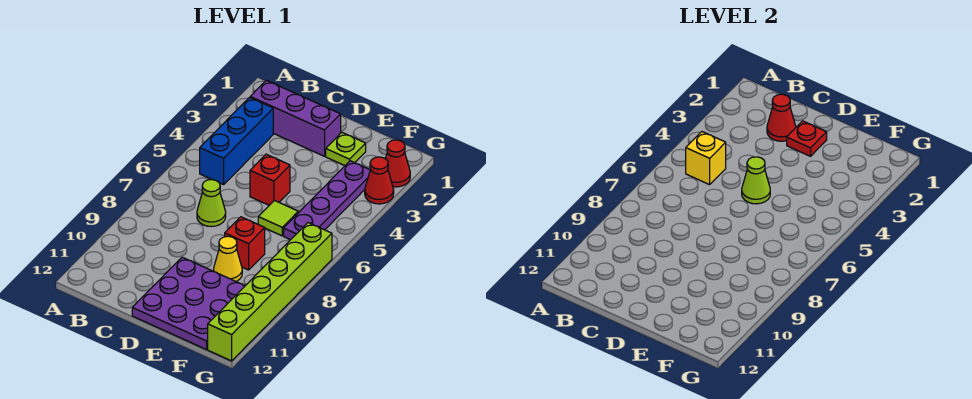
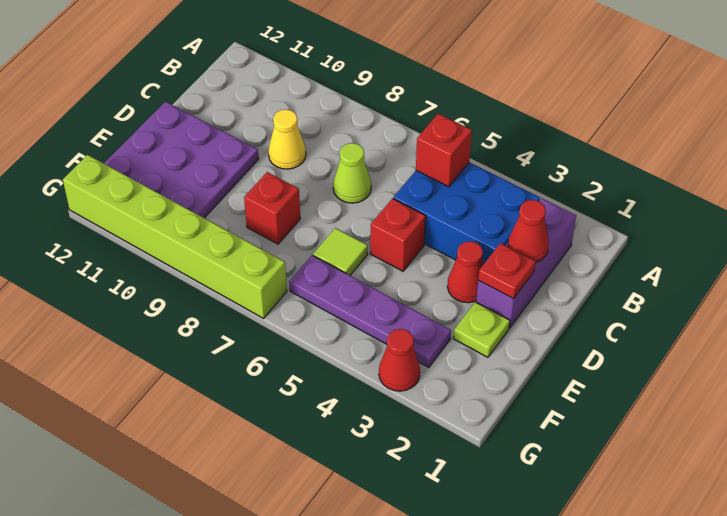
blue brick B3:B5 level 1 -> blue brick B3:C5 level 1
yellow brick B5 level 2 -> red brick B5 level 2
lime cone D5 level 2 -> none
yellow cone E9 level 1 -> yellow cone C9 level 1
red cone G2 level 1 -> red cone D3 level 1

